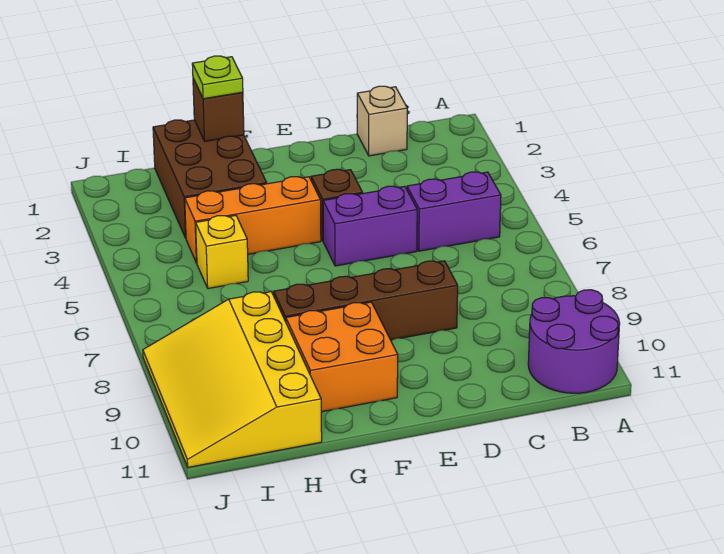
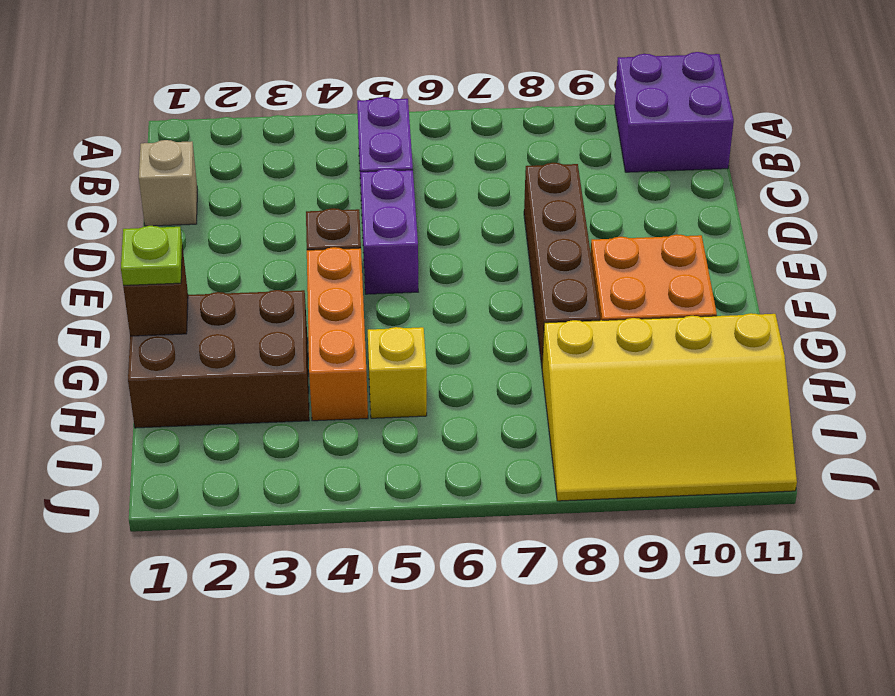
purple round brick A10:B11 level 1 -> purple brick A10:B11 level 1

